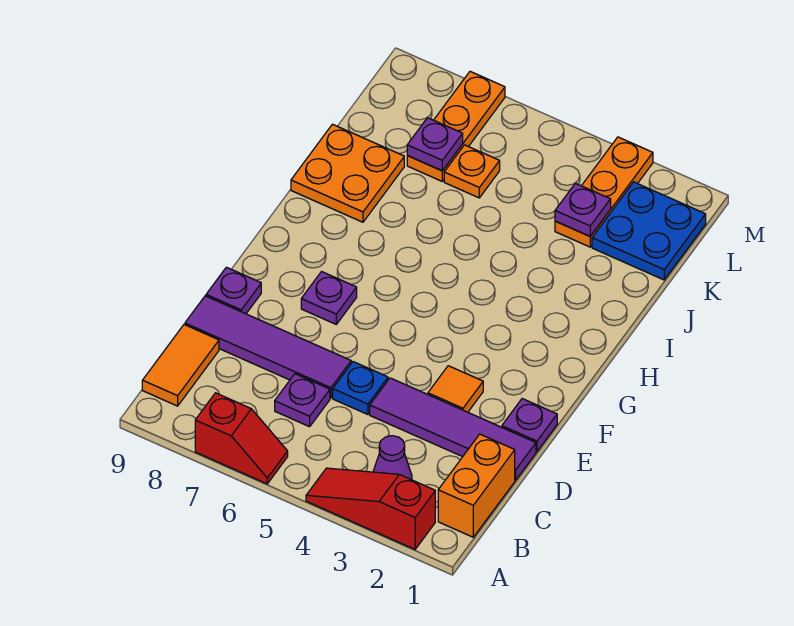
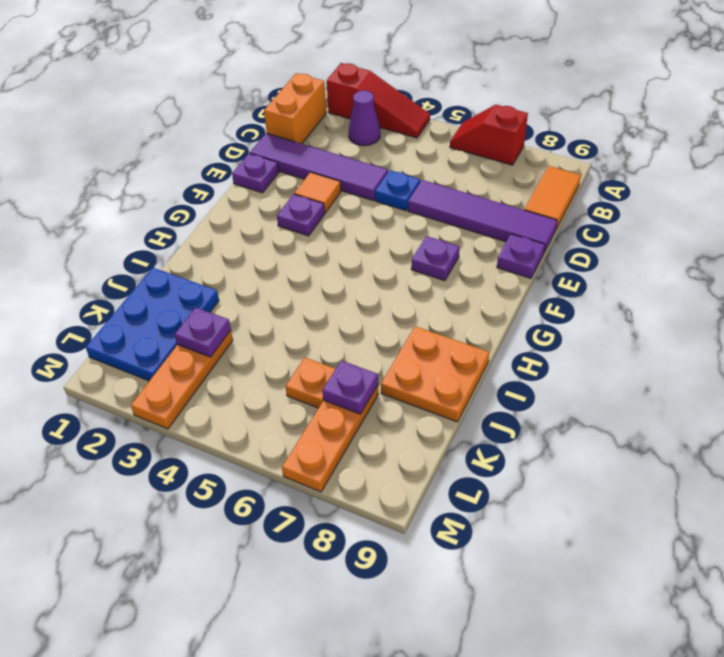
purple plate C6 level 1 -> purple plate F3 level 1
blue plate K1:L2 level 1 -> blue plate J1:L2 level 1

